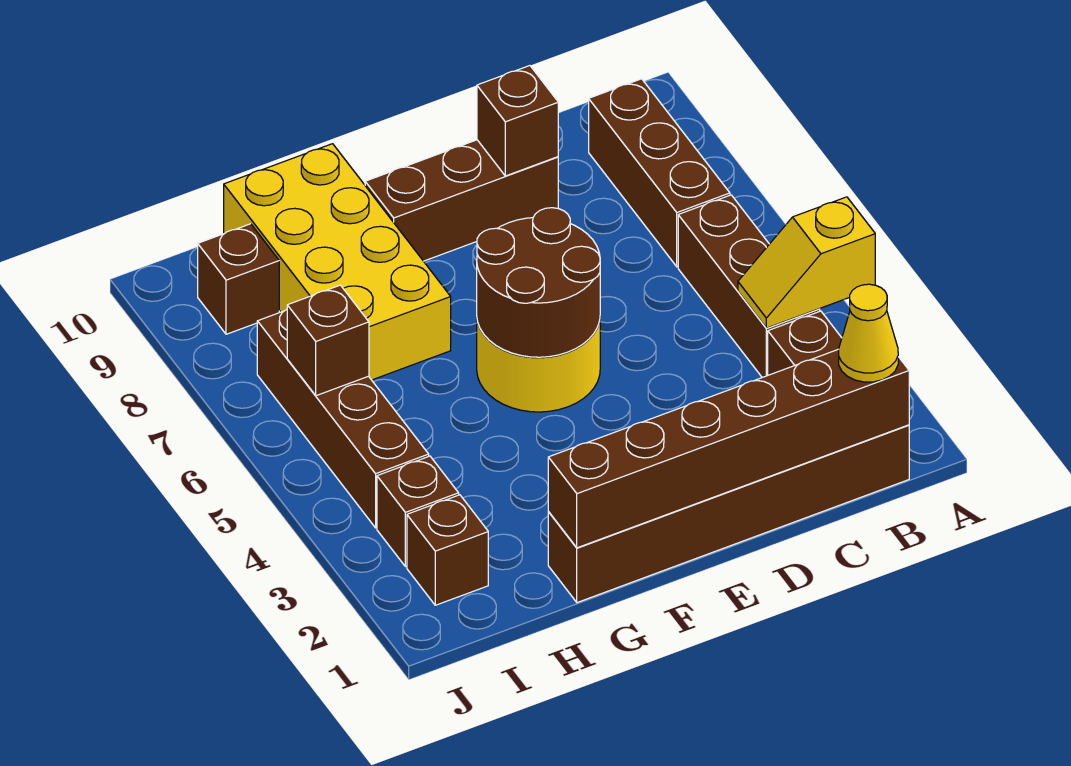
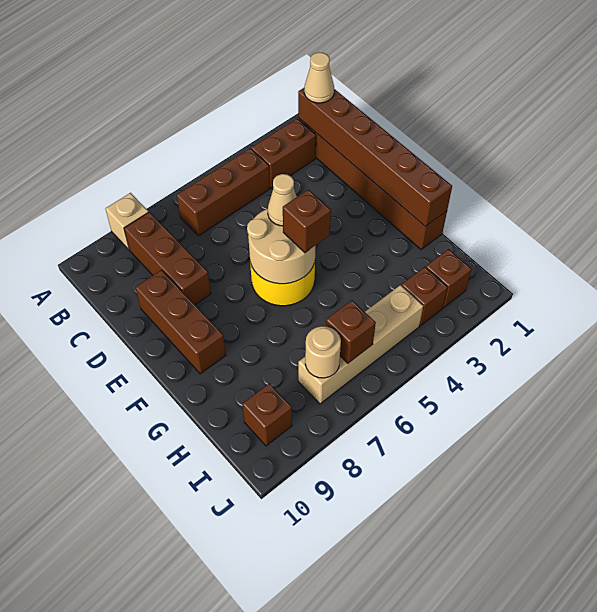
yellow slope A4:B4 level 2 top A -> none
none -> tan brick A8 level 1
yellow cone B1 level 3 -> tan cone B1 level 3
brown brick B7:B9 level 1 -> brown brick B8:D8 level 1
brown brick D9 level 2 -> brown brick F5 level 3
brown round brick E5:F6 level 2 -> tan round brick E5:F6 level 2
none -> tan cone E5 level 3
yellow brick G7:H10 level 1 -> none
brown brick I4:I7 level 1 -> tan brick I4:I7 level 1
none -> tan round brick I7 level 2

